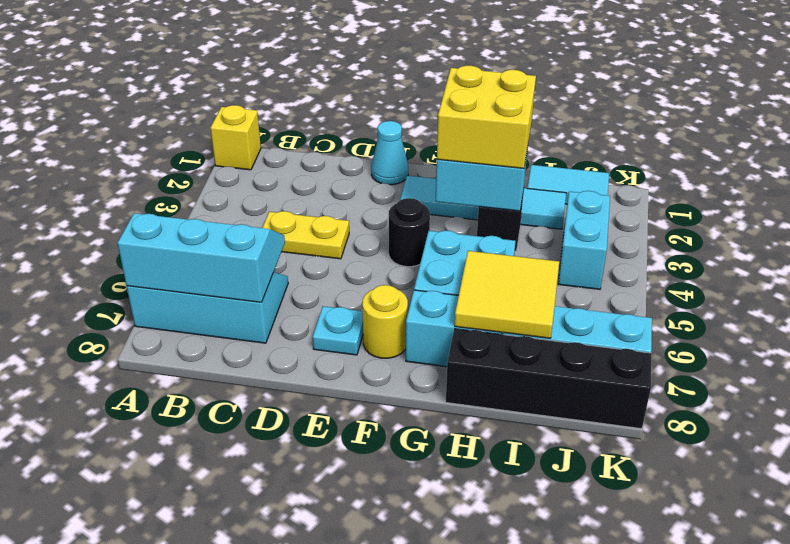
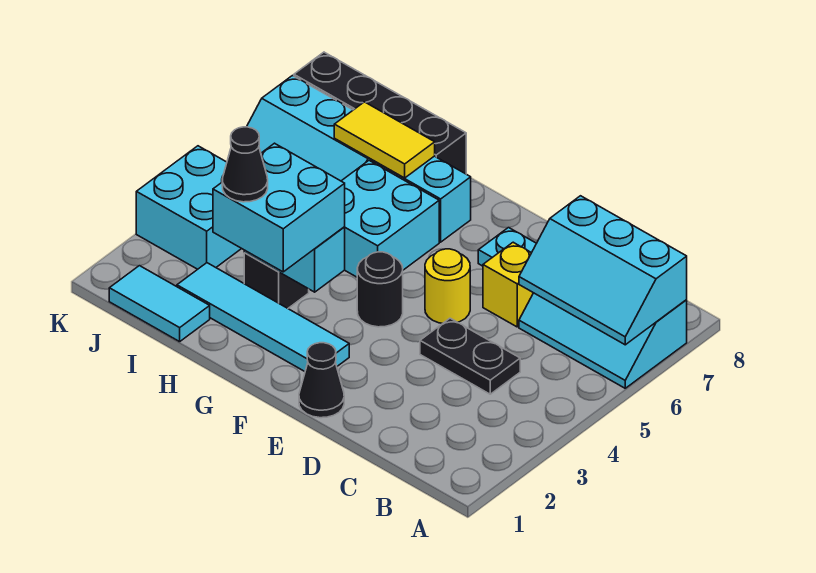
yellow brick A1 level 1 -> yellow brick D6 level 1
yellow plate C4:D4 level 1 -> black plate C4:D4 level 1
cyan cone E1 level 1 -> black cone E1 level 1
yellow round brick F7 level 1 -> yellow round brick E5 level 1
yellow brick G2:H3 level 3 -> cyan brick G2:H3 level 3
none -> black cone H2 level 4
yellow tile H6:I7 level 2 -> yellow tile H7:I7 level 2
cyan brick J3:J4 level 1 -> cyan brick J3:K4 level 1

